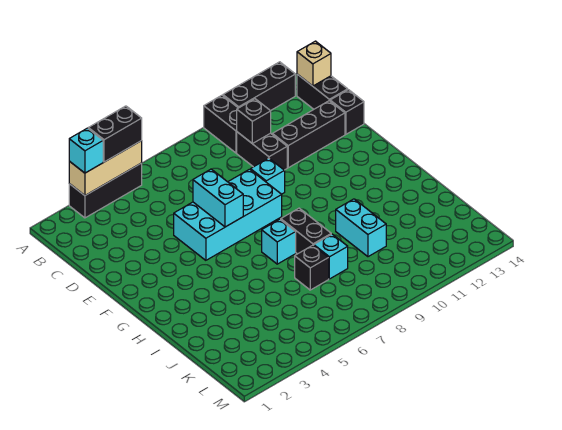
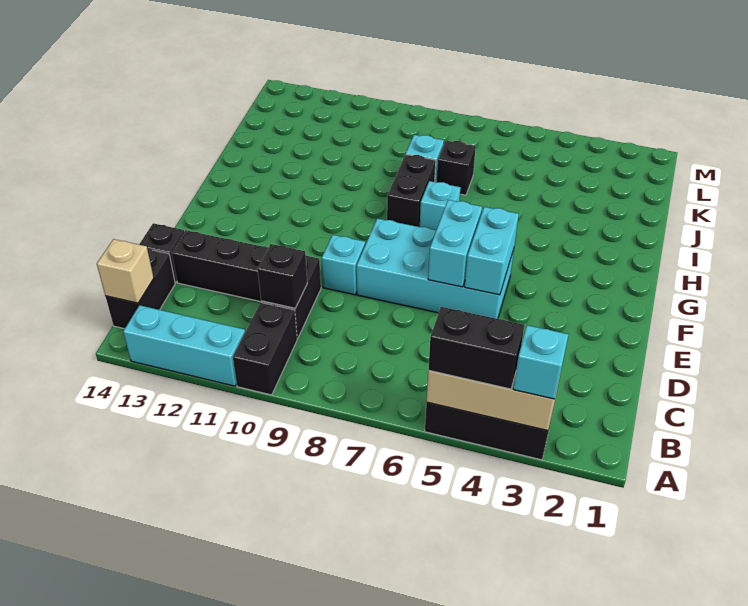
black brick A11:A13 level 1 -> cyan brick A11:A13 level 1
cyan brick I10:J10 level 1 -> cyan brick E5:F5 level 2

